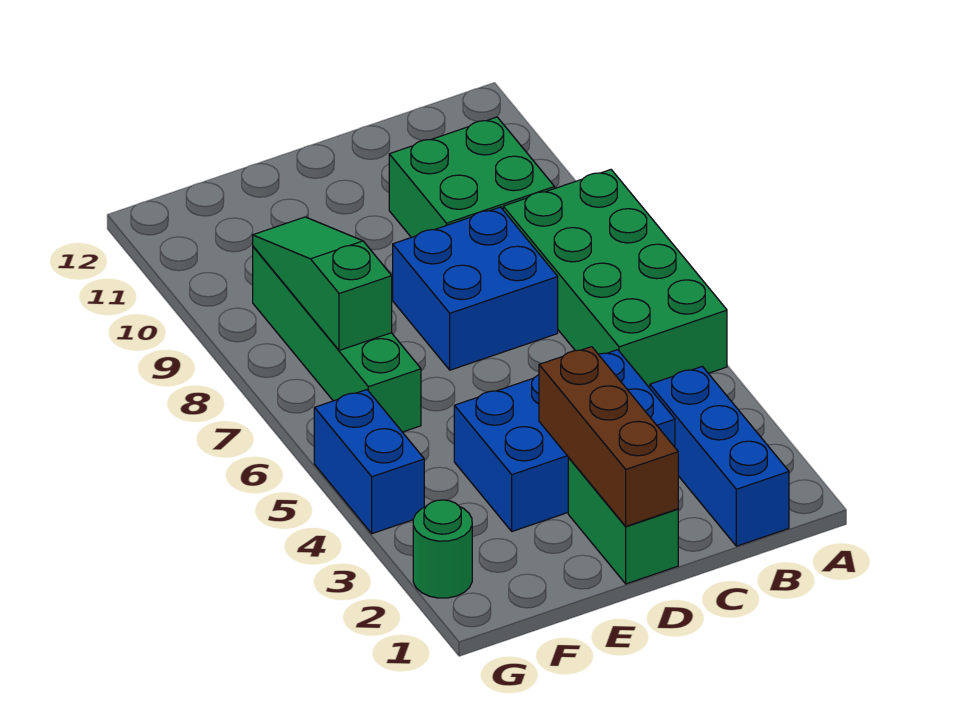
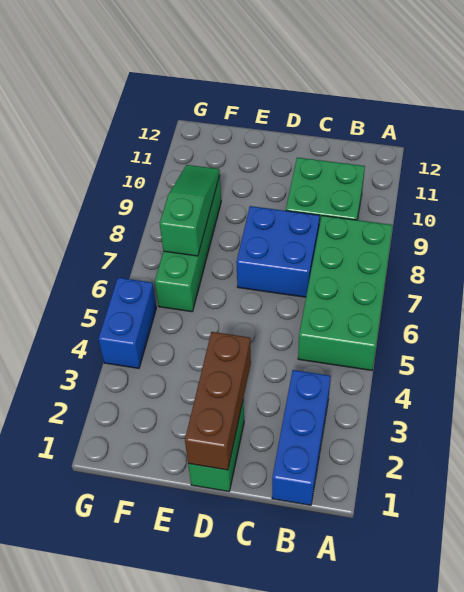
blue brick C3:E4 level 1 -> none
green round brick G2 level 1 -> none

